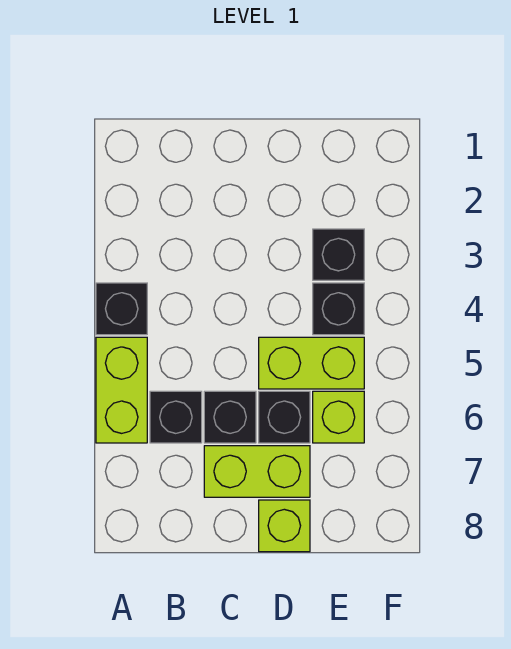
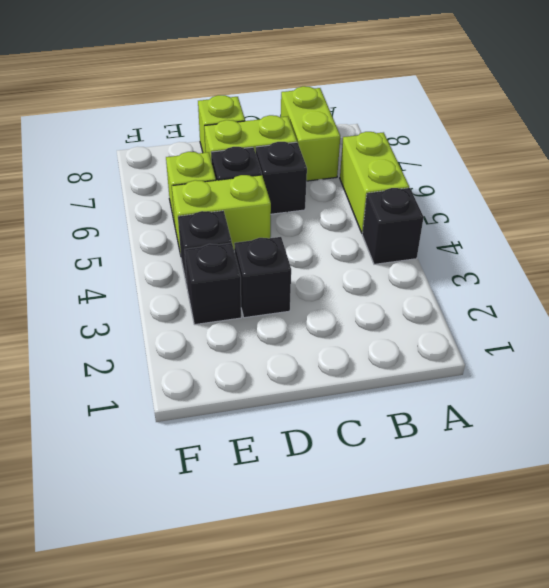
black brick B6 level 1 -> black brick D3 level 1
none -> lime brick B7:B8 level 1

